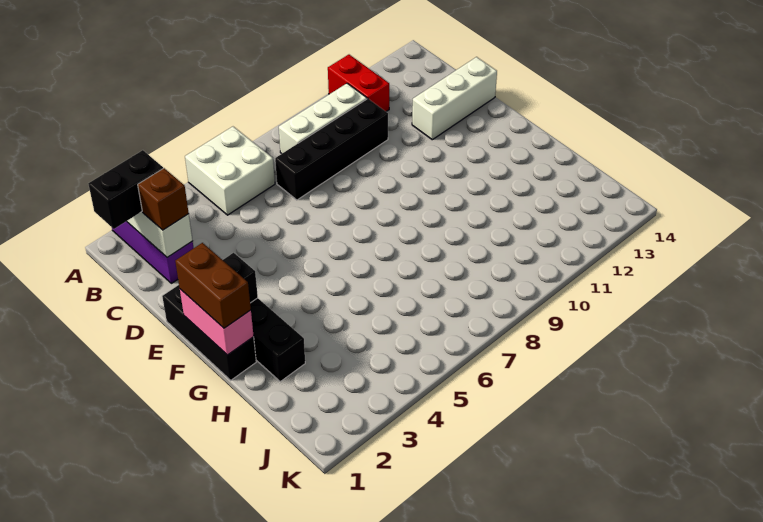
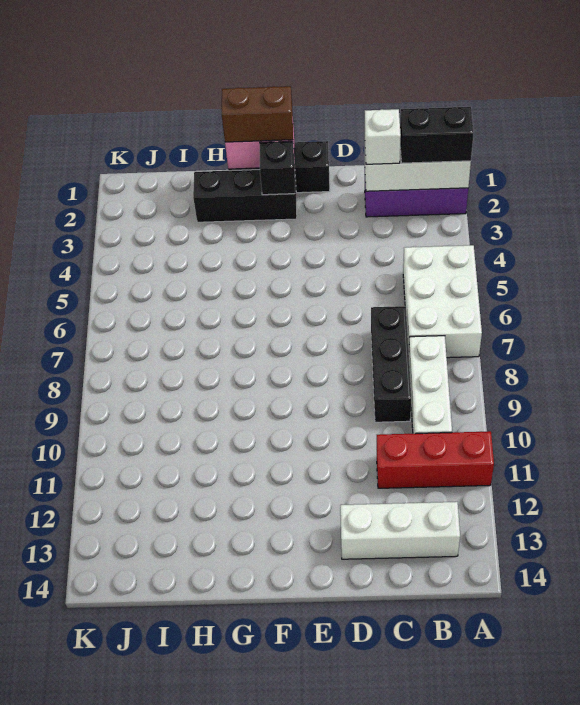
white brick A5:B6 level 1 -> white brick A5:B7 level 1
red brick A11:B11 level 1 -> red brick A11:C11 level 1
black brick B1:B2 level 3 -> black brick A2:B2 level 3
brown brick C2 level 3 -> white brick C2 level 3
black brick C7:C10 level 1 -> black brick C7:C9 level 1
white brick D12:D14 level 1 -> white brick B13:D13 level 1

